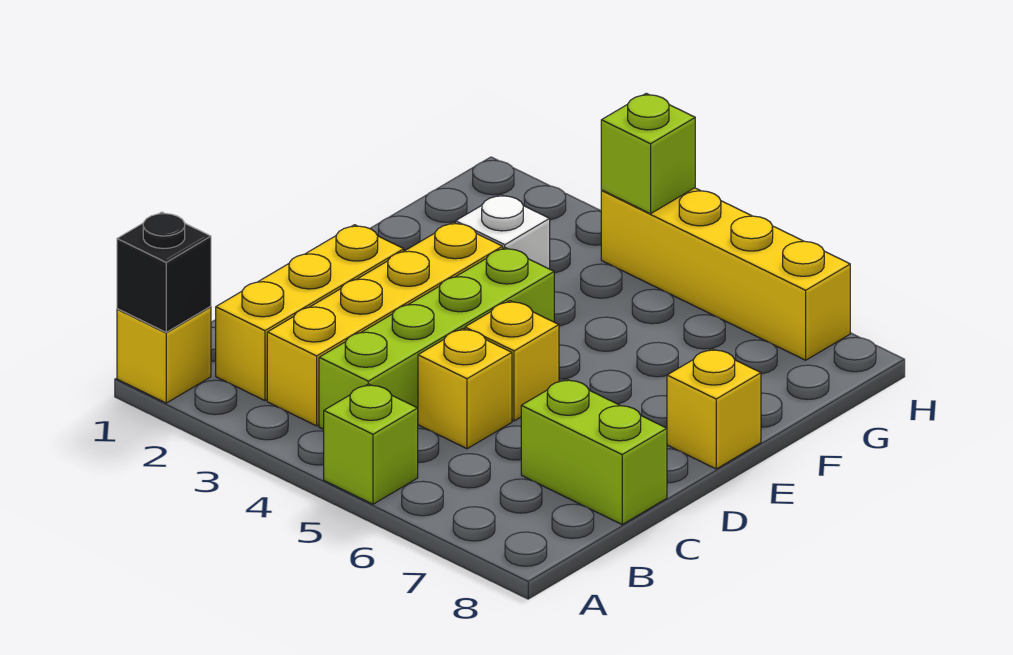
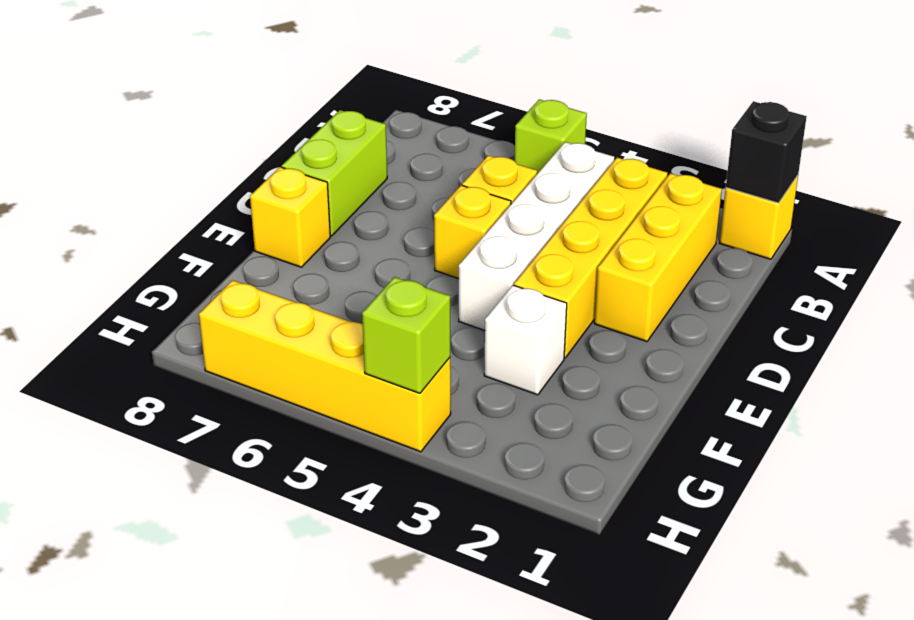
lime brick B4:E4 level 1 -> white brick B4:E4 level 1
lime brick C7:C8 level 1 -> lime brick C8:D8 level 1

